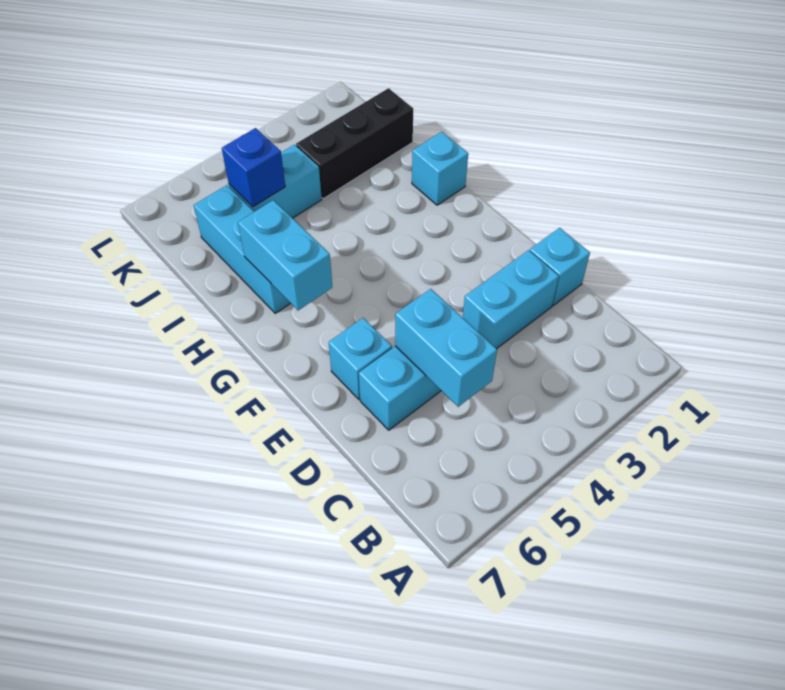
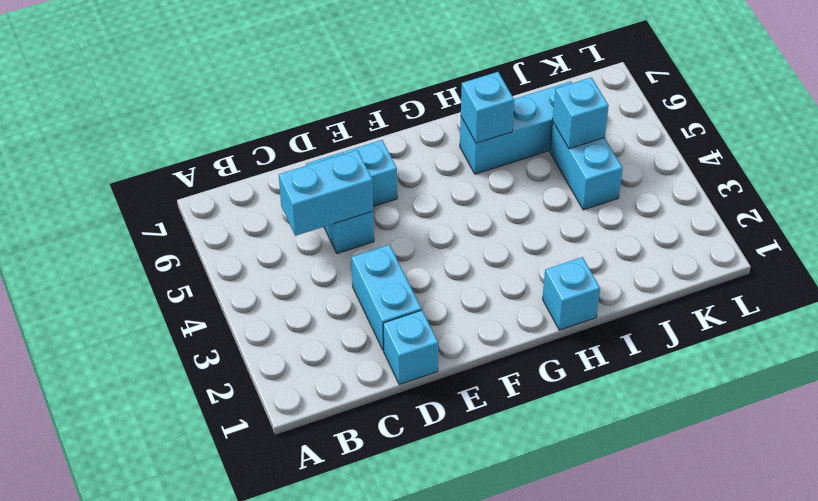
cyan brick G6:H6 level 2 -> cyan brick H6 level 2
black brick J1:J3 level 1 -> none
blue brick J5 level 2 -> cyan brick J5 level 2

